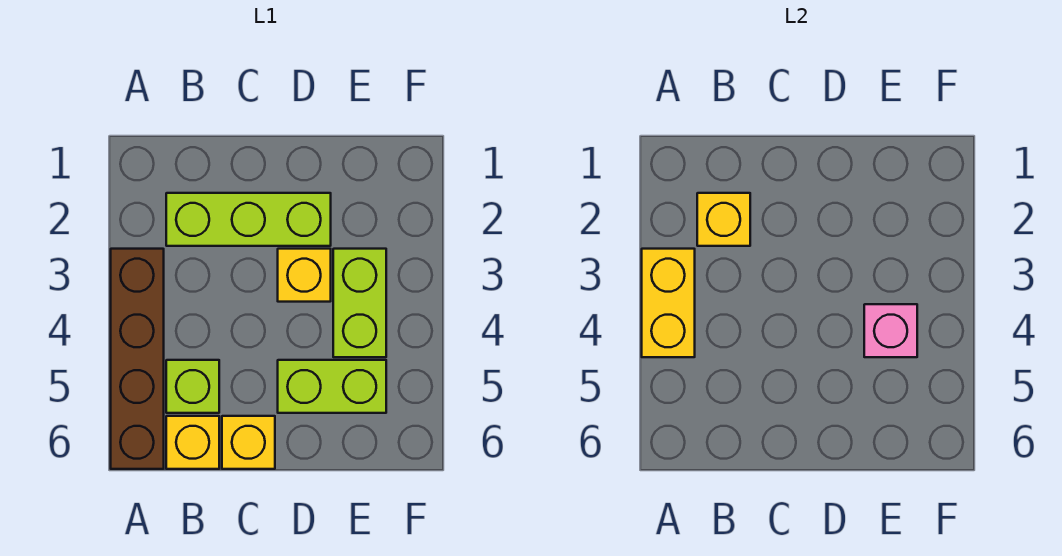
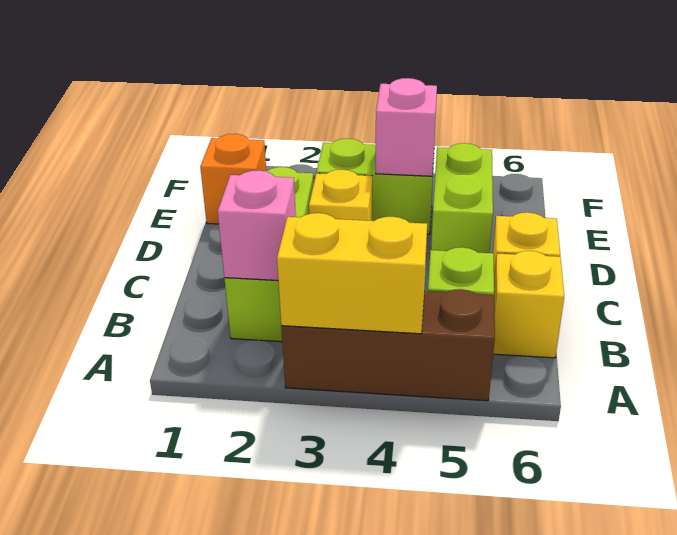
brown brick A3:A6 level 1 -> brown brick A3:A5 level 1
yellow brick B2 level 2 -> pink brick B2 level 2
none -> orange brick E1 level 1

